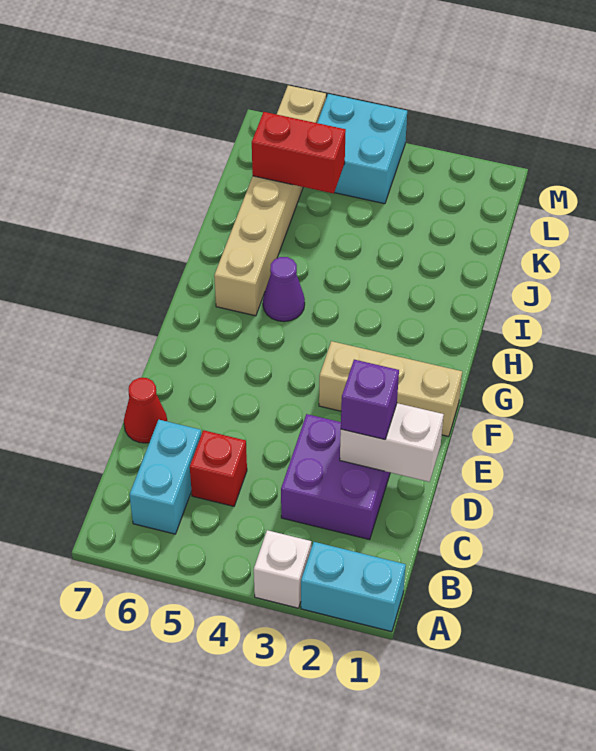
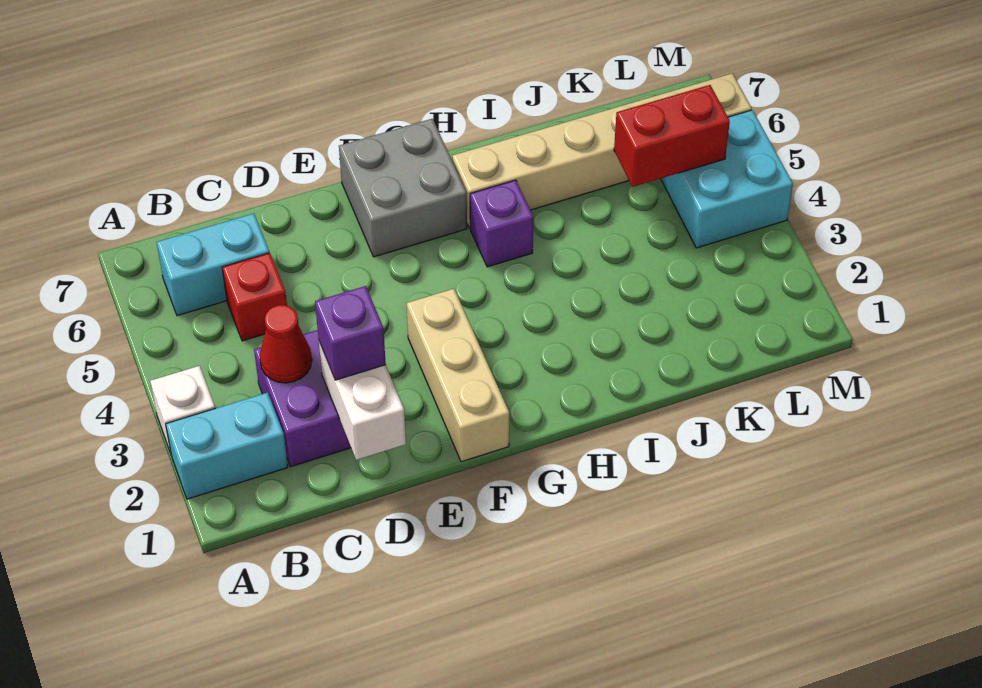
cyan brick A1:A2 level 1 -> cyan brick A2:B2 level 1
red cone D7 level 1 -> red cone C3 level 2
none -> grey brick F6:G7 level 1
purple cone H5 level 1 -> purple brick H5 level 1
red brick K5:K6 level 2 -> red brick K5:L5 level 2

